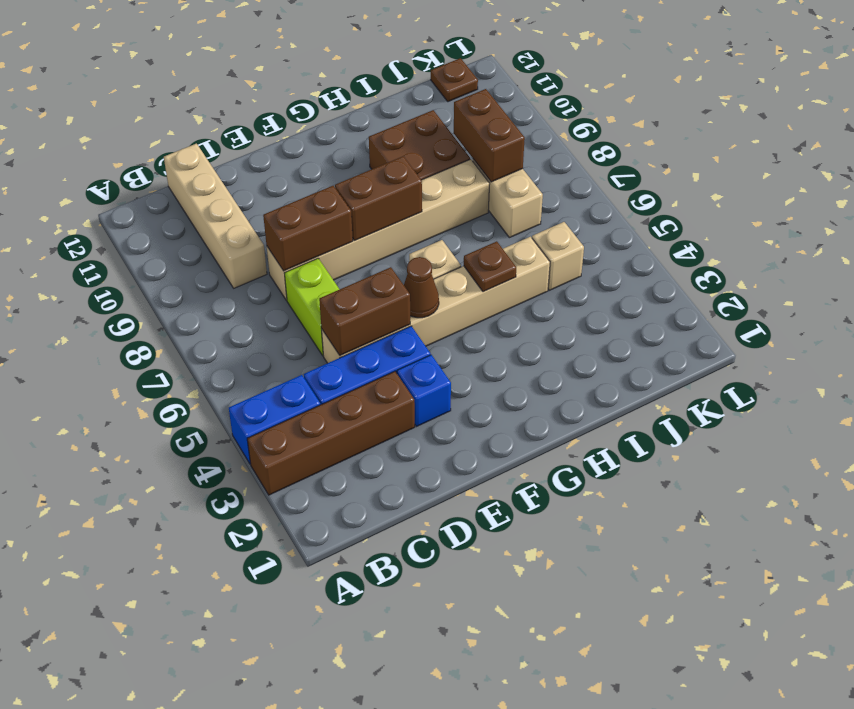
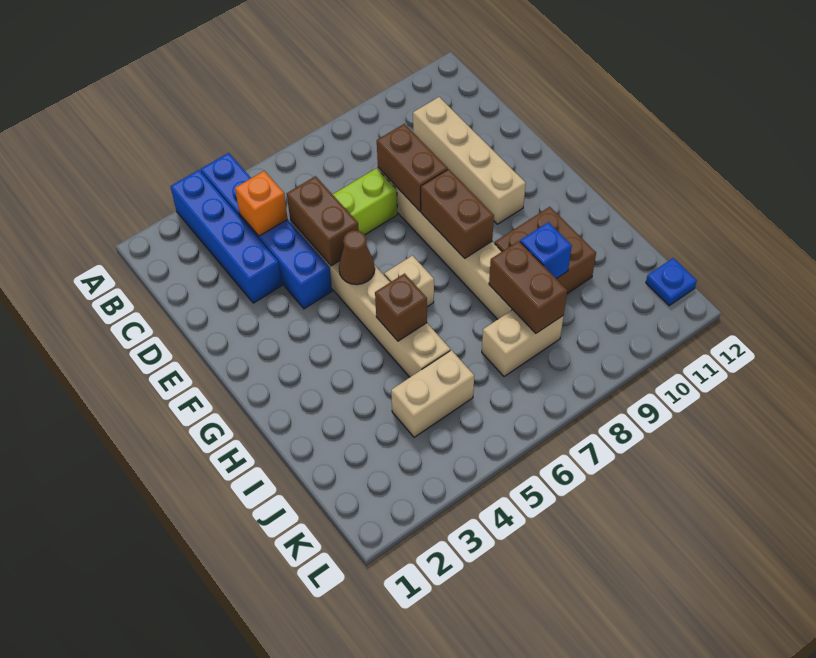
brown brick A3:D3 level 1 -> blue brick A3:D3 level 1
none -> orange brick C4 level 2
tan brick C9:C12 level 1 -> tan brick C10:F10 level 1
blue brick E3 level 1 -> blue brick I9 level 2
brown plate H5 level 2 -> brown brick H5 level 2
tan brick J5 level 1 -> tan brick J4:J5 level 1
brown brick J8:J9 level 2 -> brown brick I8:J8 level 2
brown plate K12 level 1 -> blue plate K12 level 1

